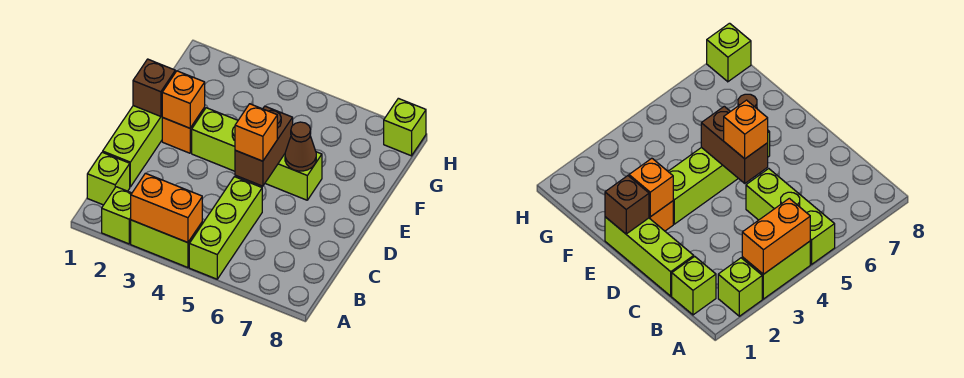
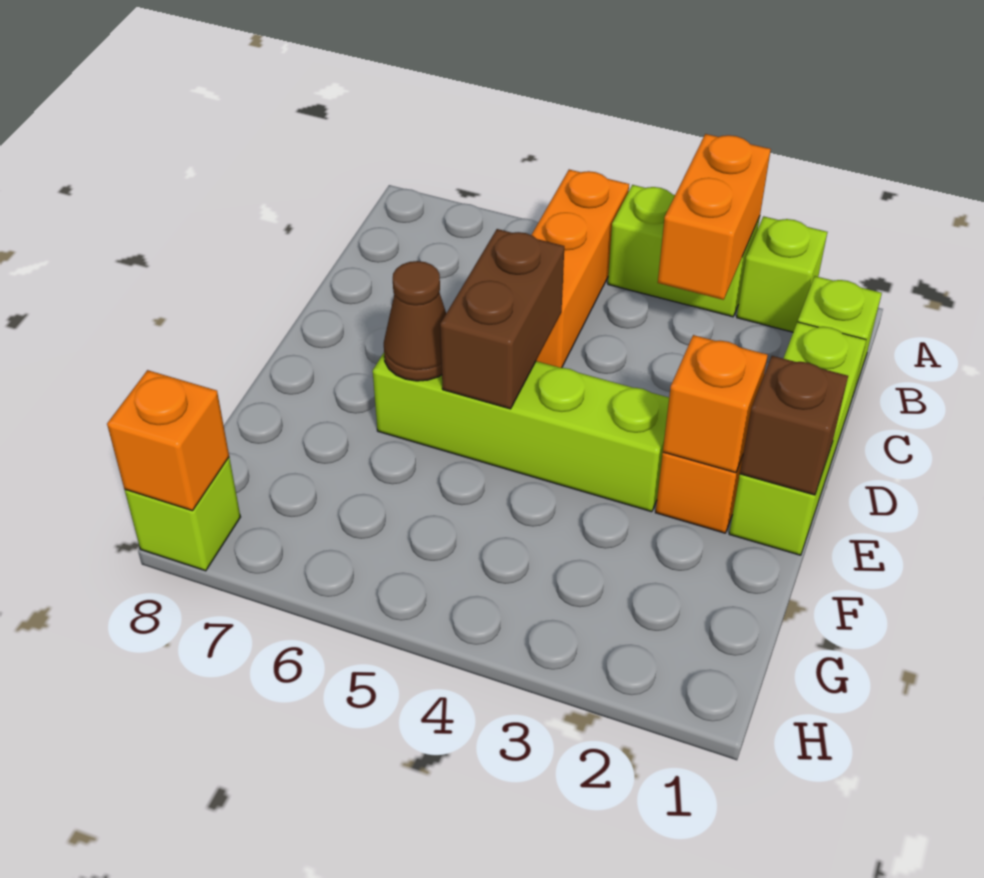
orange brick A3:A4 level 2 -> orange brick A3:B3 level 2
lime brick A5:C5 level 1 -> orange brick A5:C5 level 1
orange brick D5 level 3 -> orange brick H8 level 2

